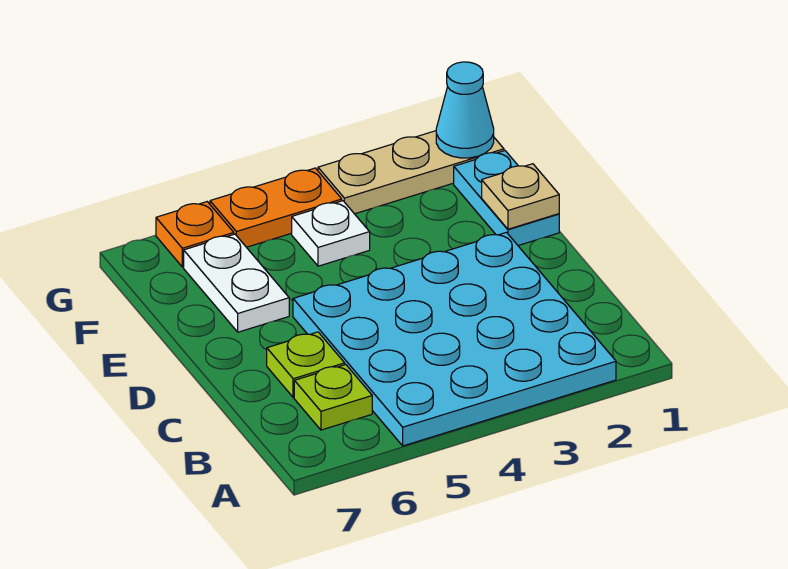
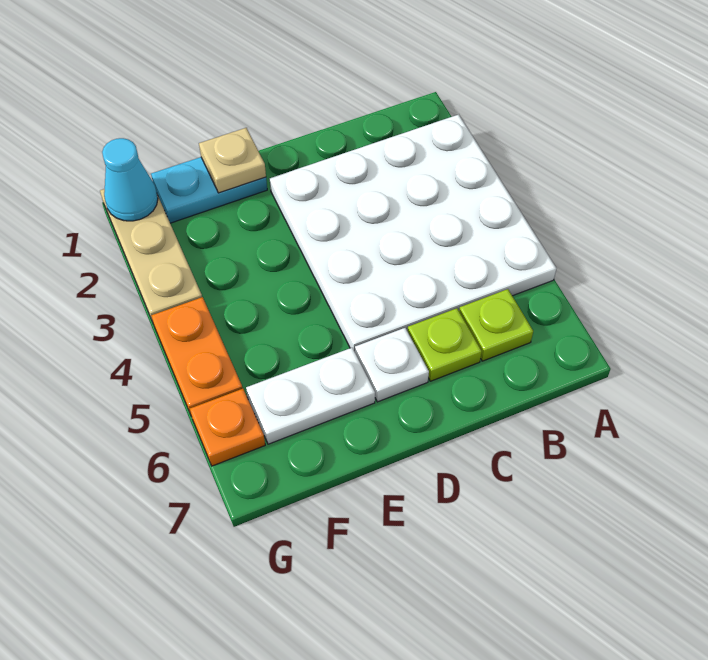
cyan plate A2:D5 level 1 -> white plate A2:D5 level 1
white plate F4 level 1 -> white plate D6 level 1

